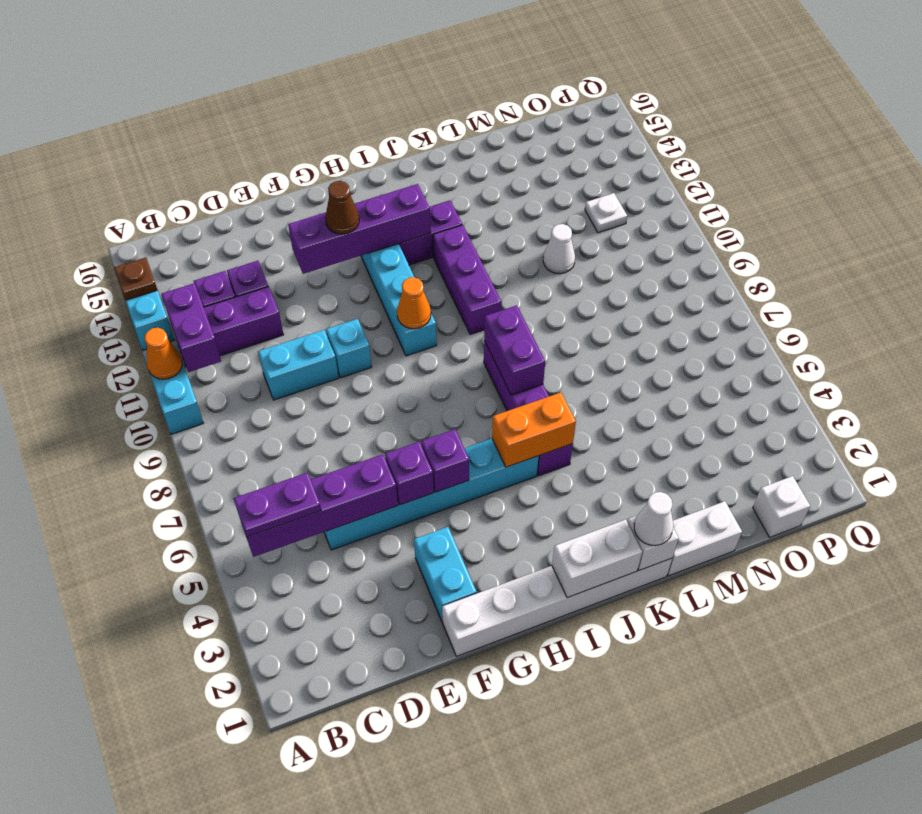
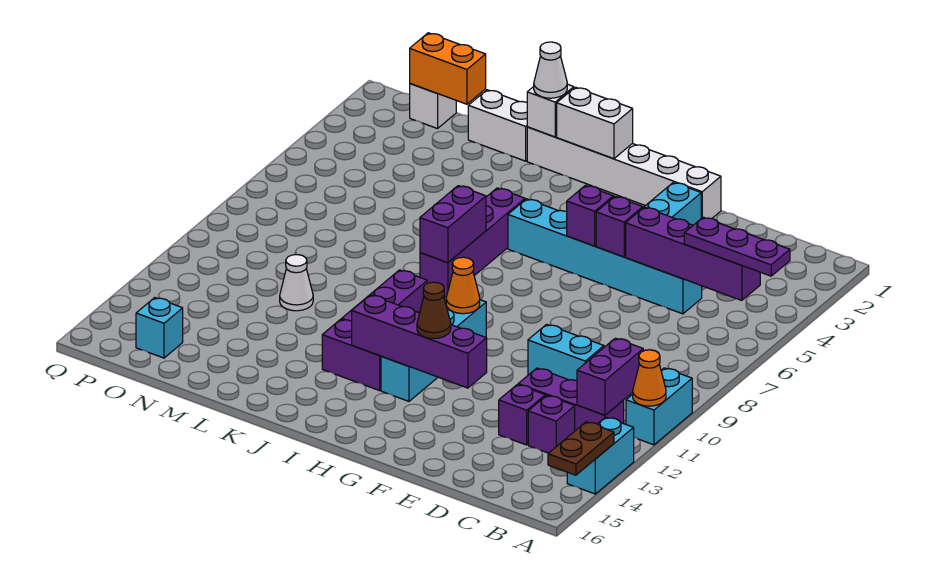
brown plate A14 level 2 -> brown plate A14:A15 level 2
purple plate B5:C5 level 3 -> purple plate A5:C5 level 3
cyan brick F10 level 1 -> cyan brick O15 level 1
orange brick I5:J5 level 2 -> orange brick N1:O1 level 2
white plate O12 level 1 -> none

